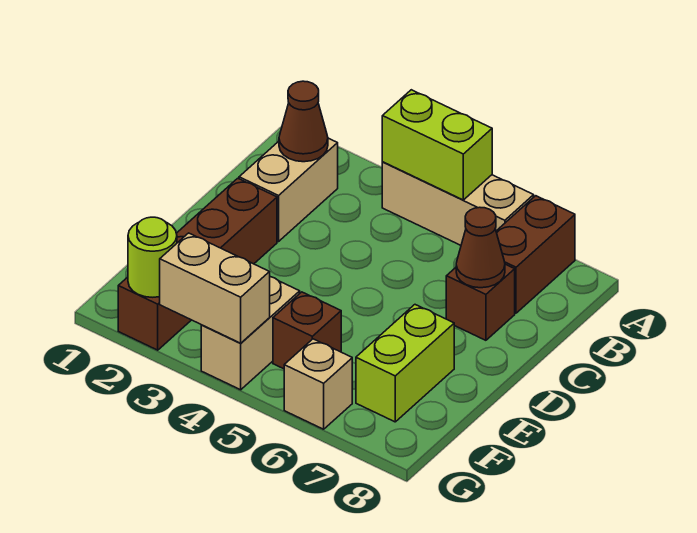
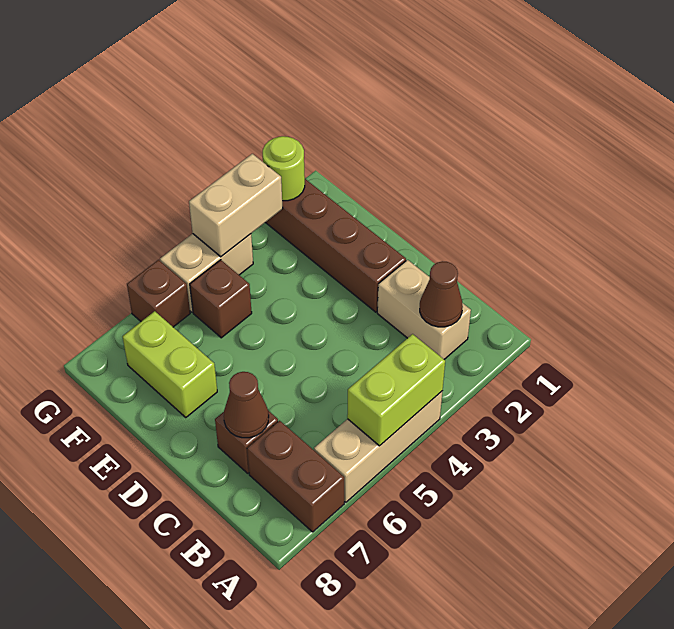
tan brick F4:G4 level 1 -> tan brick G4:G5 level 1
tan brick G6 level 1 -> brown brick G6 level 1

